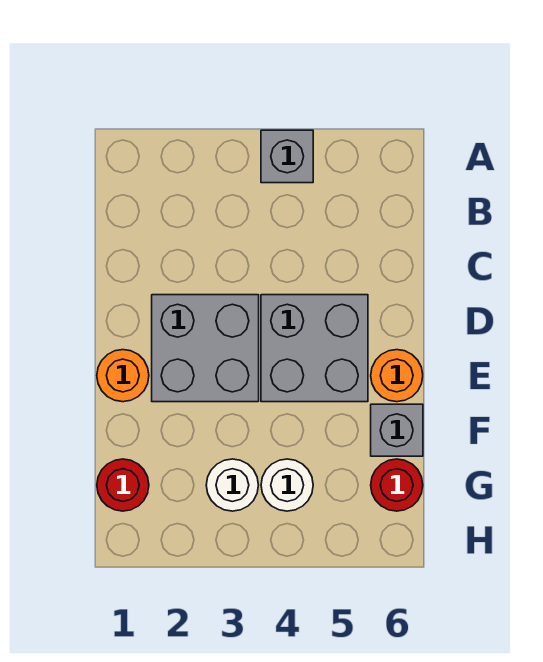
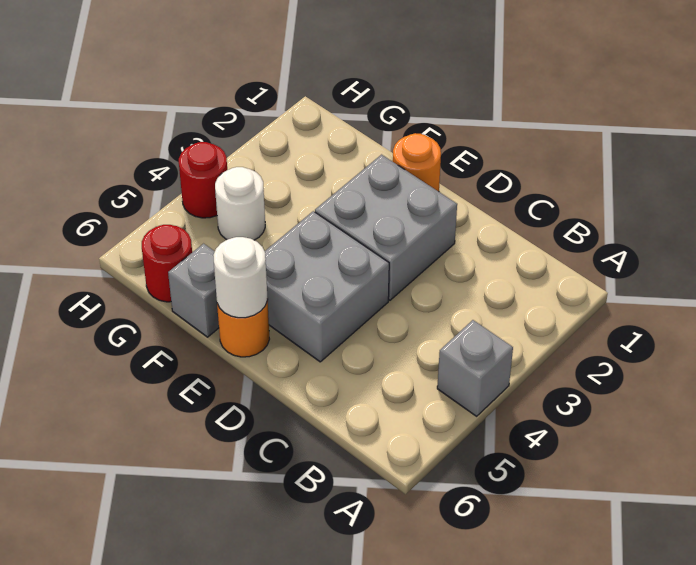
red round brick G1 level 1 -> red round brick H4 level 1
white round brick G3 level 1 -> white round brick E6 level 2

